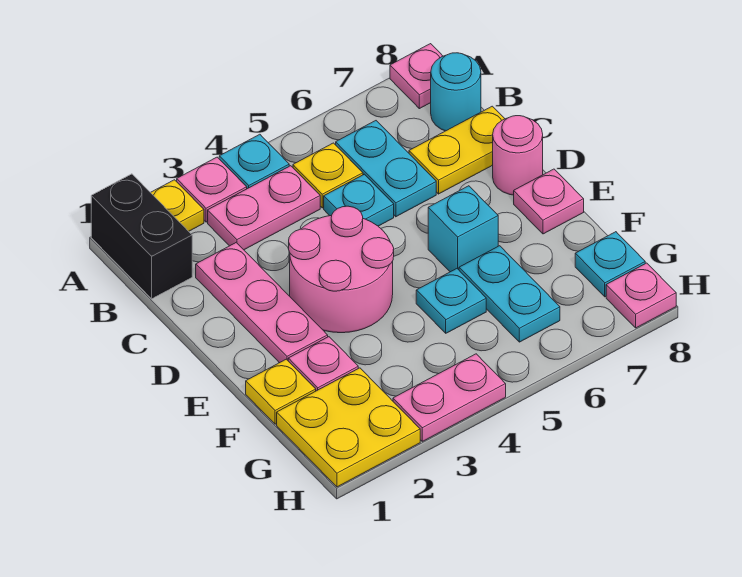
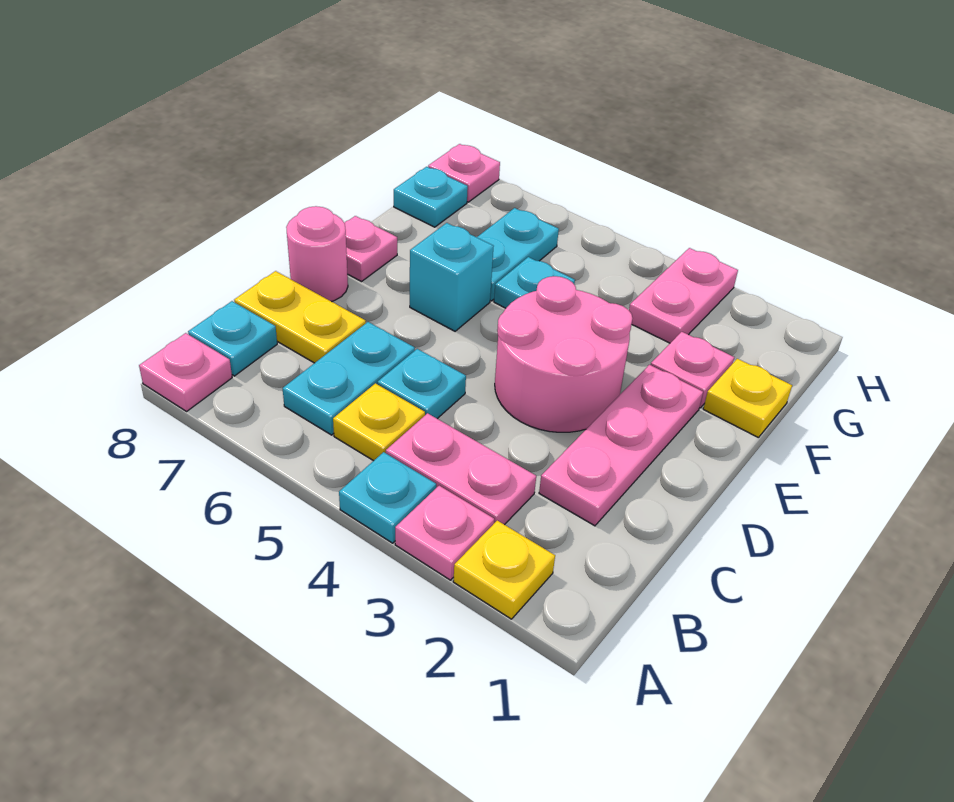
black brick A1:B1 level 1 -> none
cyan round brick B8 level 1 -> cyan plate B8 level 1
yellow plate G1:H2 level 1 -> none
pink plate H3:H4 level 1 -> pink plate G3:H3 level 1

